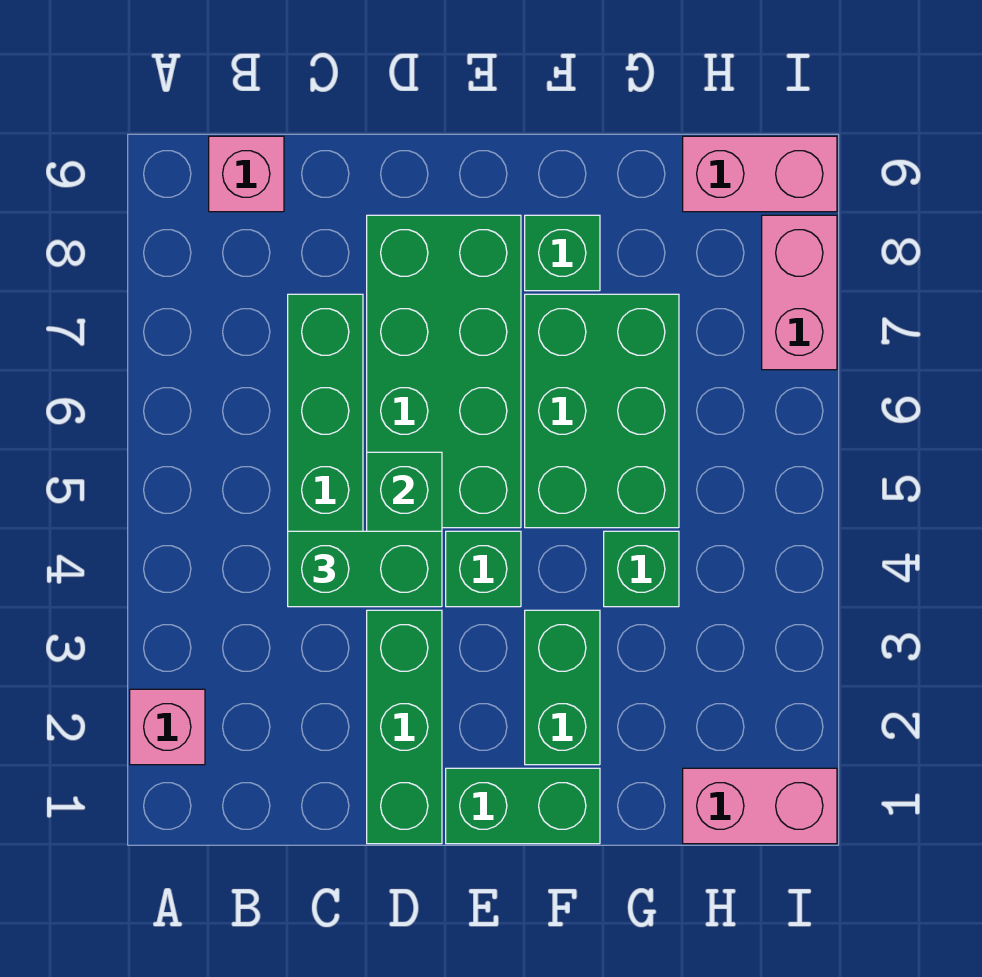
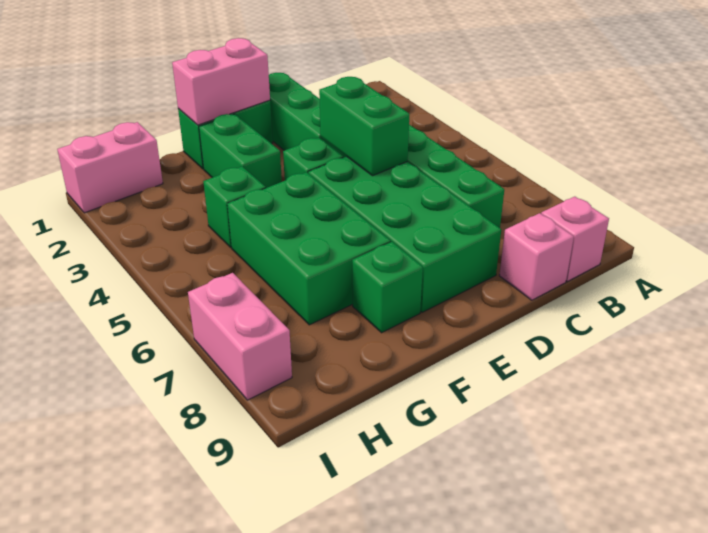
pink brick A2 level 1 -> pink brick C9 level 1
green brick C4:D4 level 3 -> none
pink brick H9:I9 level 1 -> pink brick E1:F1 level 2

